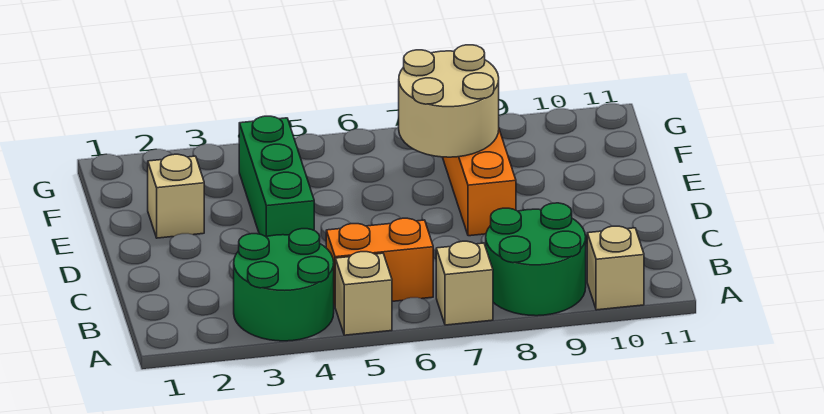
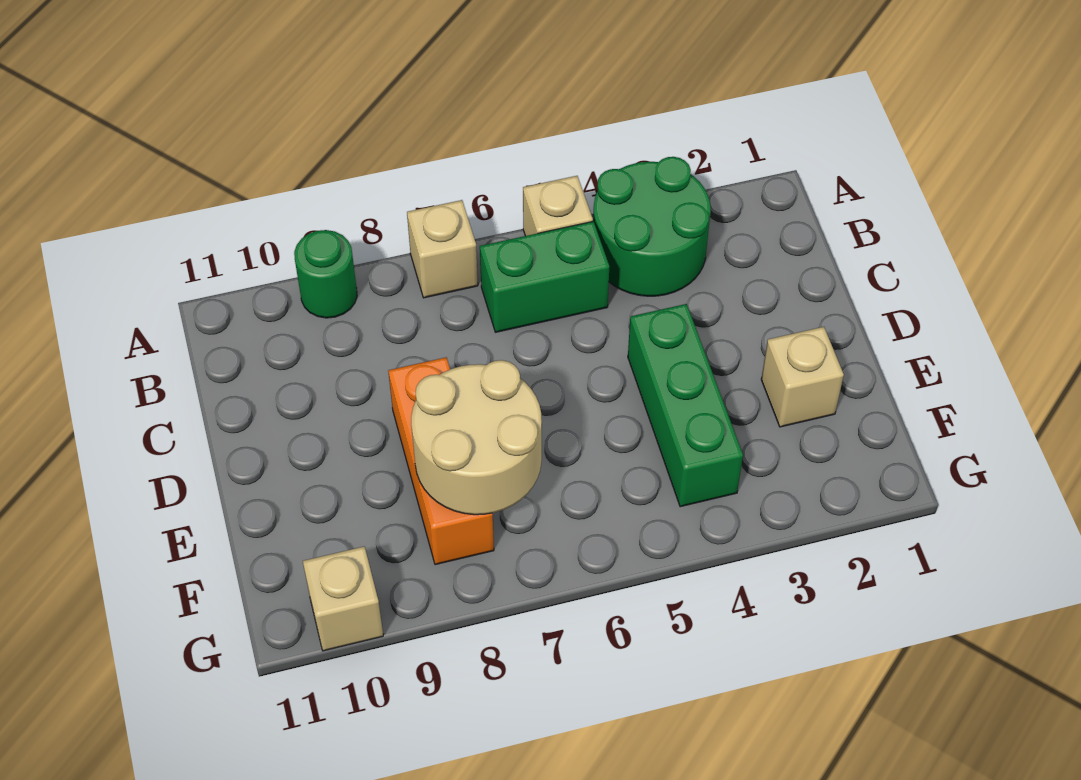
green round brick A8:B9 level 1 -> green round brick A9 level 1
tan brick A10 level 1 -> tan brick G10 level 1
orange brick B5:B6 level 1 -> green brick B5:B6 level 1

